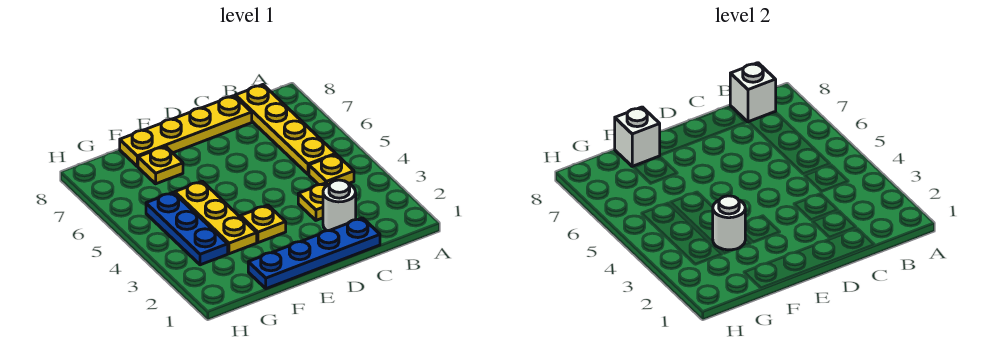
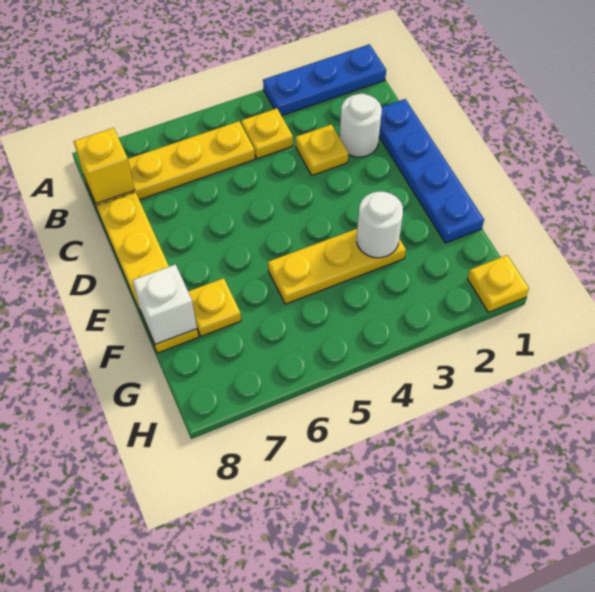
white brick B8 level 2 -> yellow brick B8 level 2
yellow plate E3 level 1 -> yellow plate H1 level 1
blue plate G3:G5 level 1 -> blue plate A1:A3 level 1

